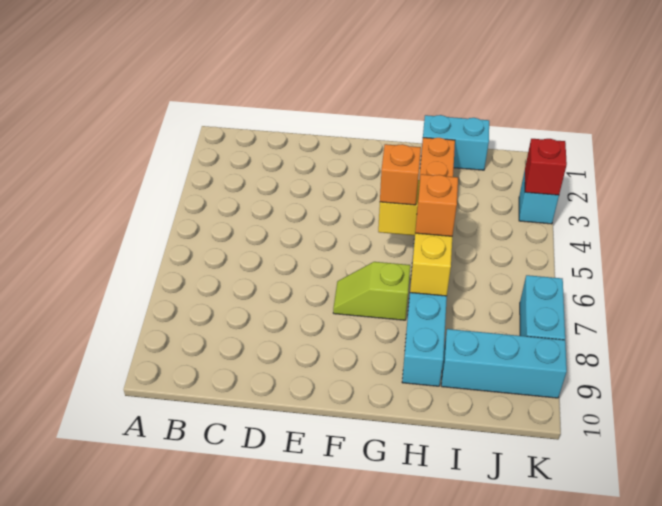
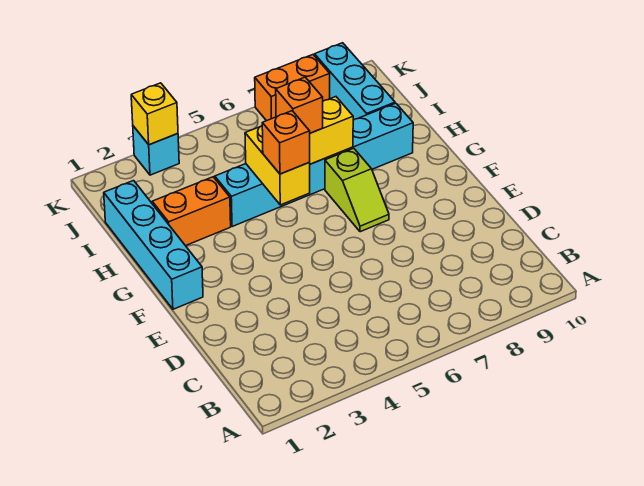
cyan brick H1:I1 level 1 -> cyan brick F1:I1 level 1
red brick K3 level 2 -> yellow brick K3 level 2
cyan brick K7:K8 level 1 -> orange brick K7:K8 level 1

